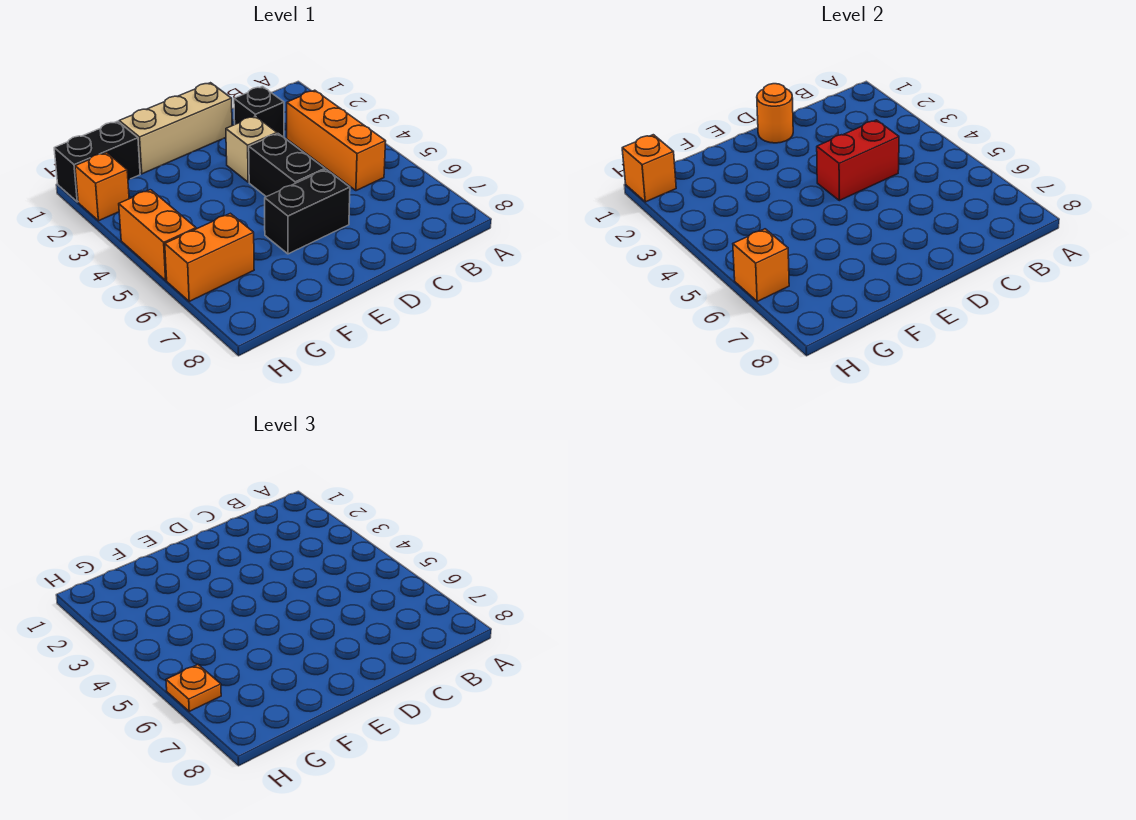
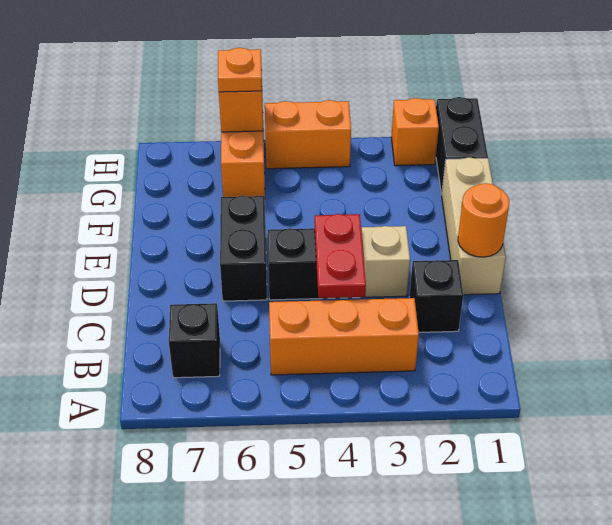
none -> black brick B7 level 1
red brick C4:D4 level 2 -> red plate C4:D4 level 2
orange brick H1 level 2 -> none

